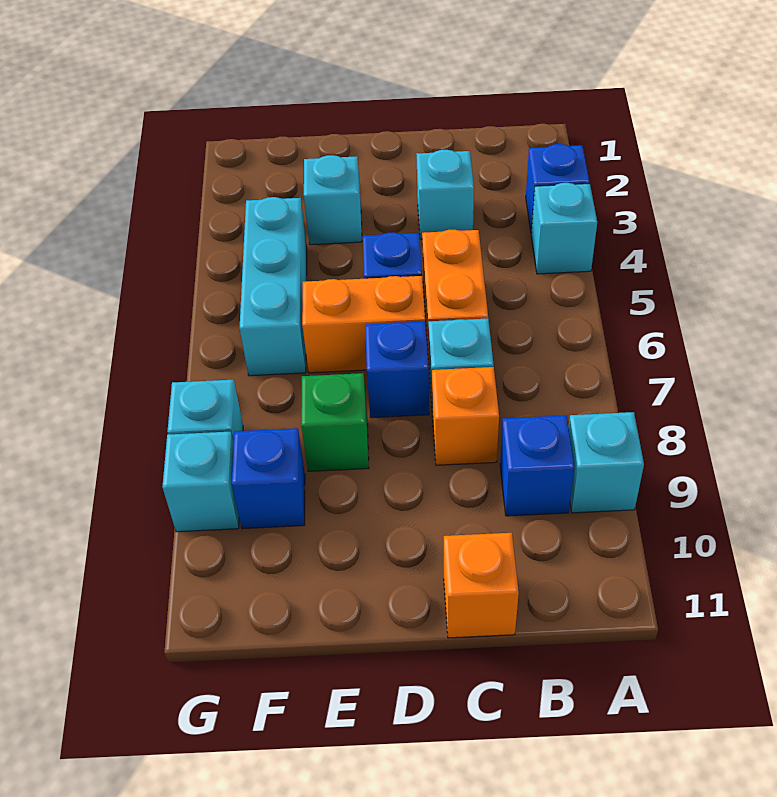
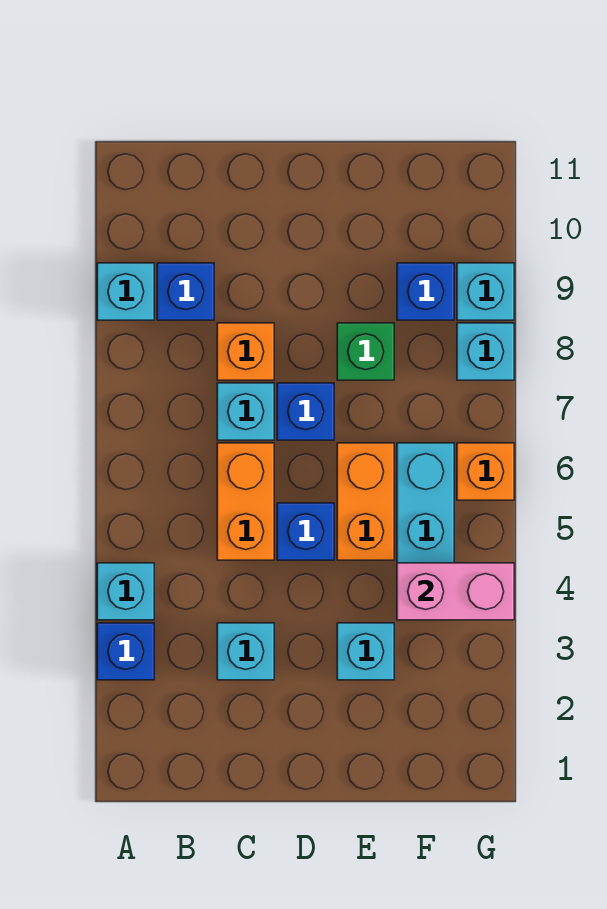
orange brick C11 level 1 -> orange brick G6 level 1
orange brick D6:E6 level 1 -> orange brick E5:E6 level 1
none -> pink brick F4:G4 level 2

